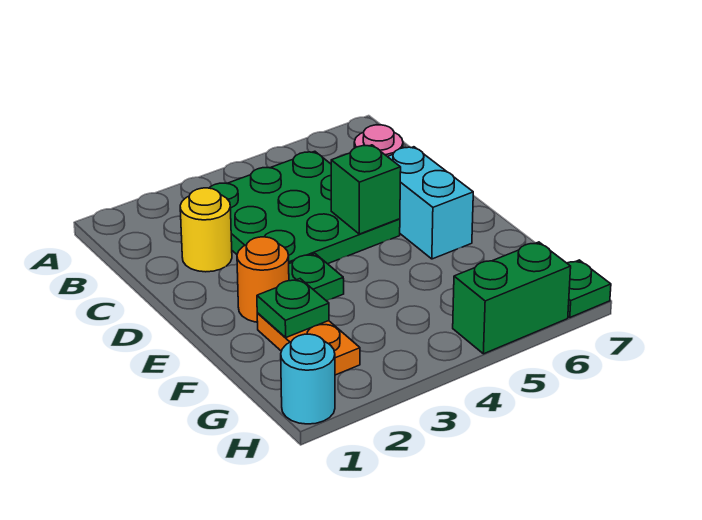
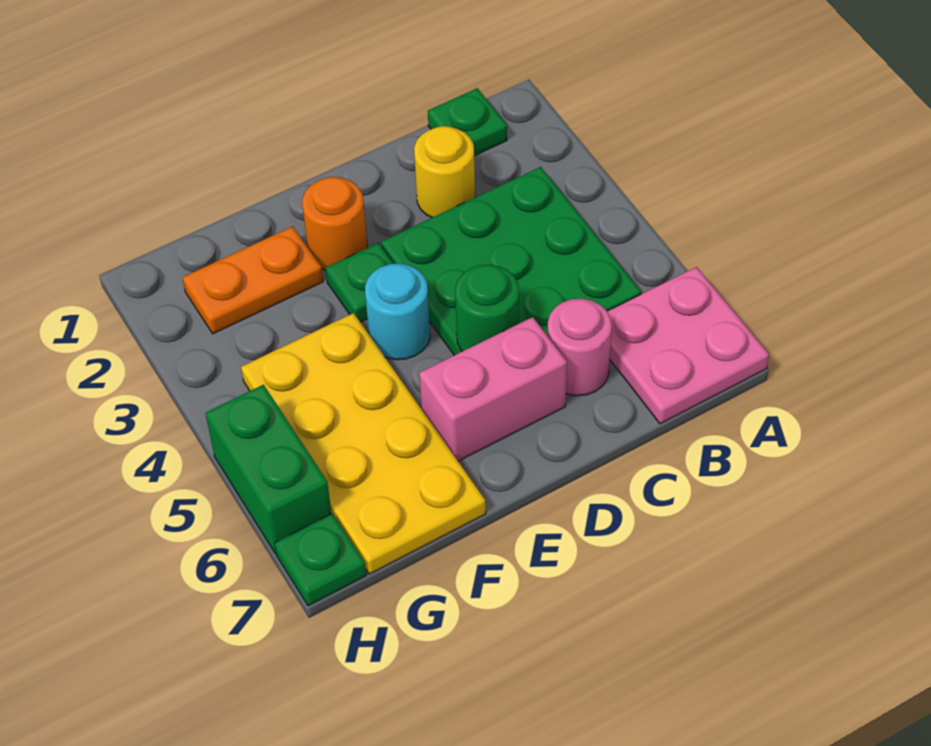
none -> pink plate A6:B7 level 1
green brick D5 level 2 -> green round brick D5 level 2
cyan brick D6:E6 level 1 -> pink brick D6:E6 level 1
green plate F2 level 2 -> green plate B1 level 1
none -> yellow plate F4:G7 level 1
cyan round brick H1 level 1 -> cyan round brick E4 level 1

